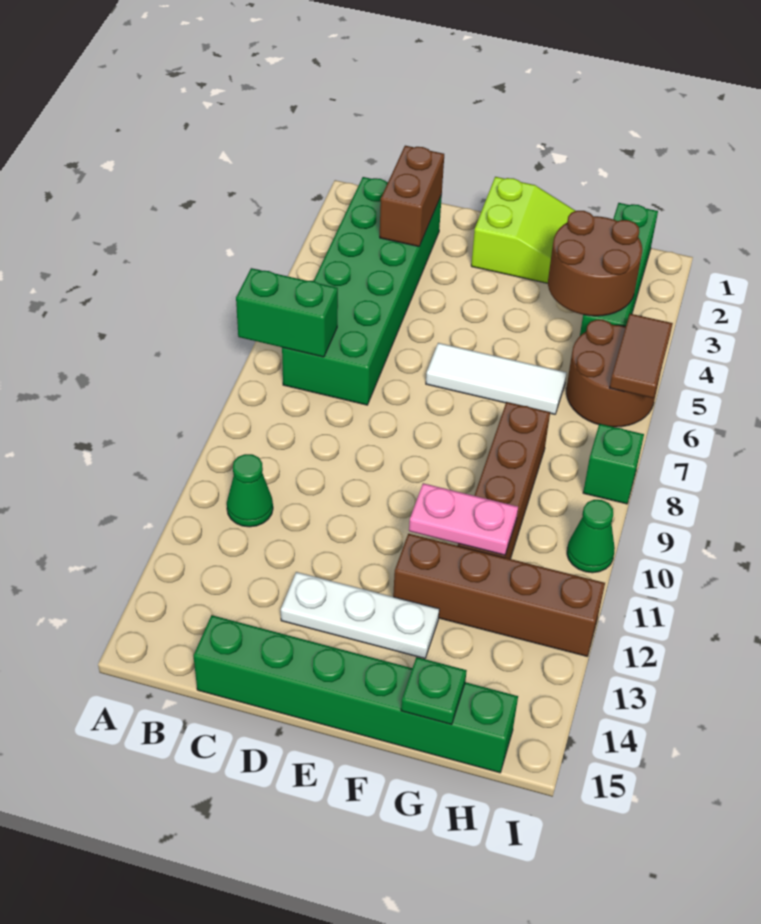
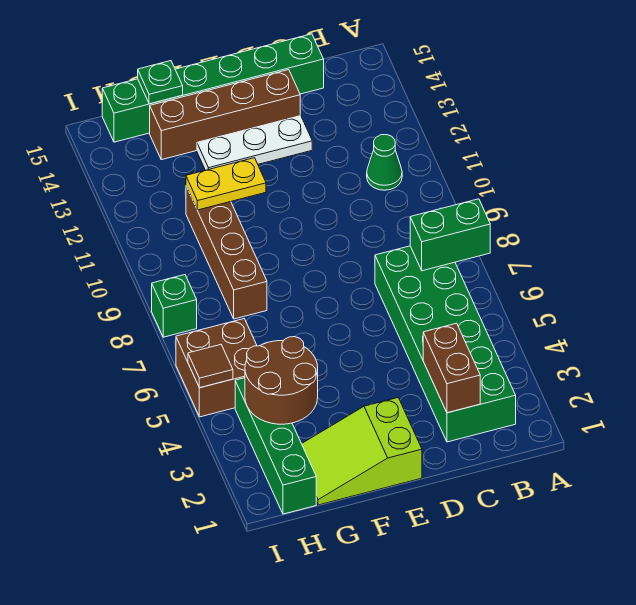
white tile E6:G6 level 1 -> none
pink plate F11:G11 level 2 -> yellow plate F11:G11 level 2
brown brick F12:I12 level 1 -> brown brick D14:G14 level 1
brown round brick H5:I6 level 1 -> brown brick H5:I6 level 1
brown tile I5:I6 level 2 -> brown tile I5 level 2
green cone I10 level 1 -> none

